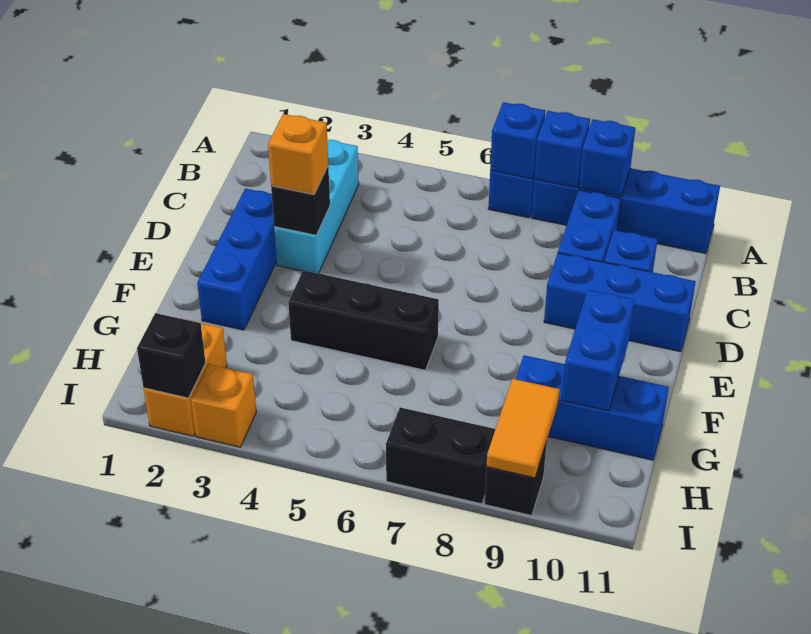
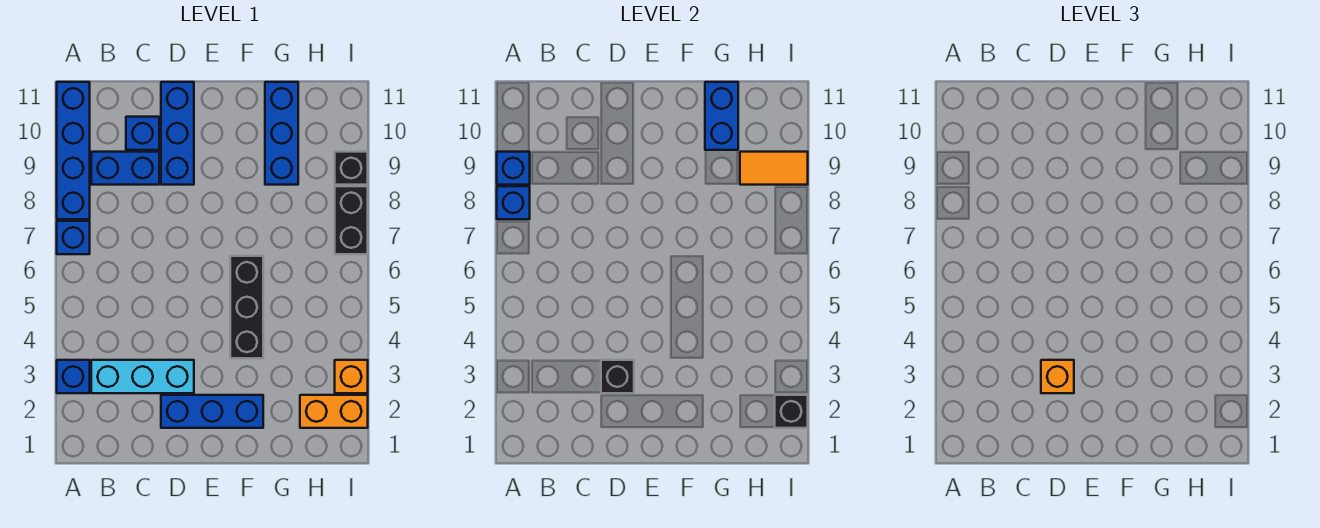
blue brick A7 level 2 -> blue brick A3 level 1
blue brick F10:G10 level 2 -> blue brick G10:G11 level 2

